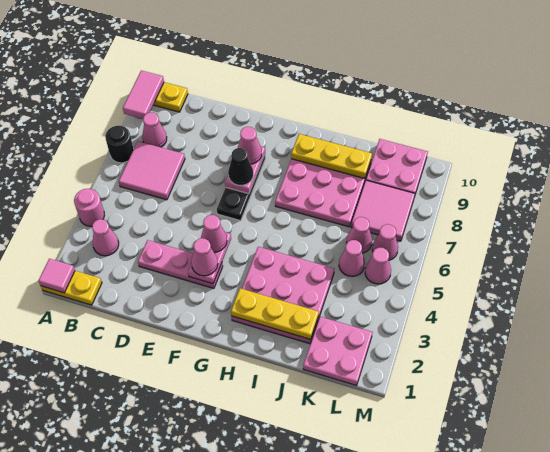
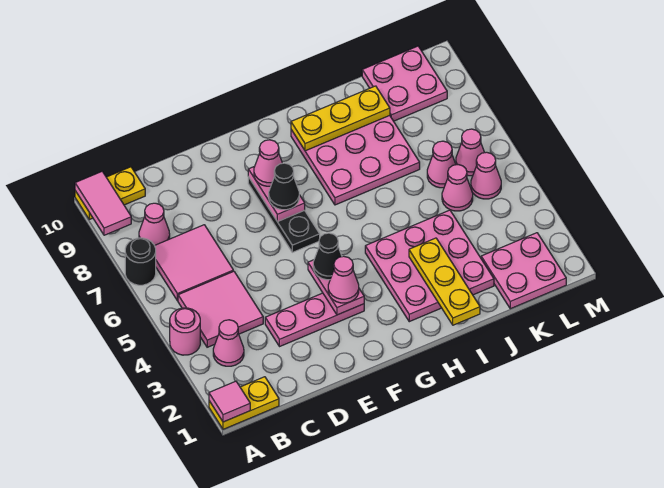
pink cone F4 level 3 -> black cone F4 level 3
yellow plate H2:J2 level 2 -> yellow plate I1:I3 level 2
pink tile K7:L8 level 1 -> pink tile B4:C5 level 1

